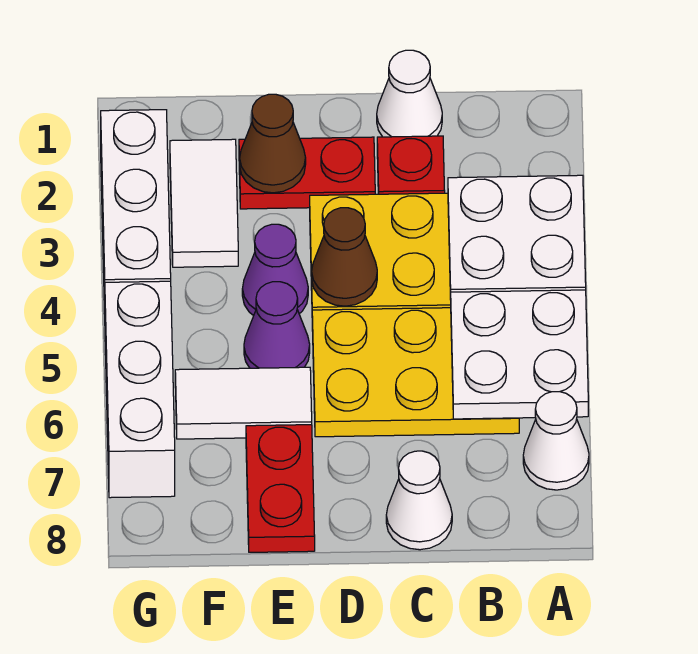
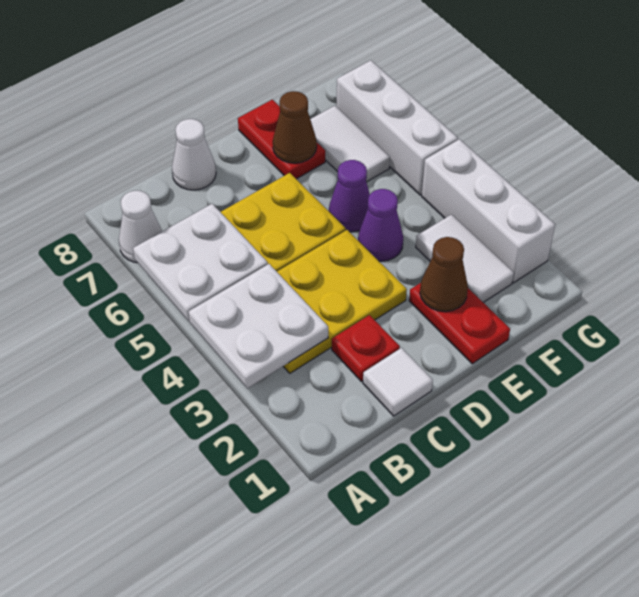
white cone C1 level 1 -> white tile C1 level 1
red plate D2:E2 level 1 -> red plate E1:E2 level 1
brown cone D4 level 2 -> brown cone E7 level 2
white tile E6:F6 level 1 -> white tile F6:F7 level 1

